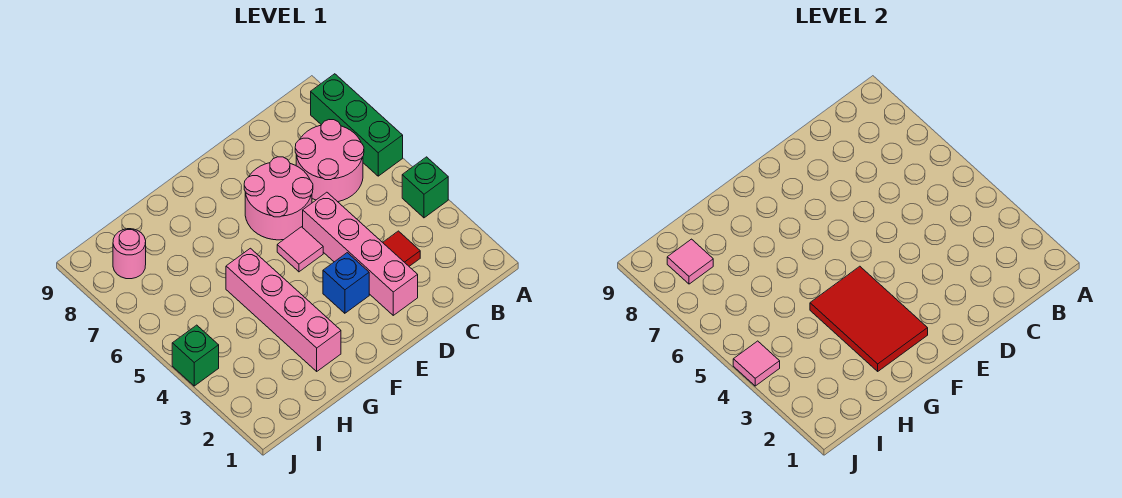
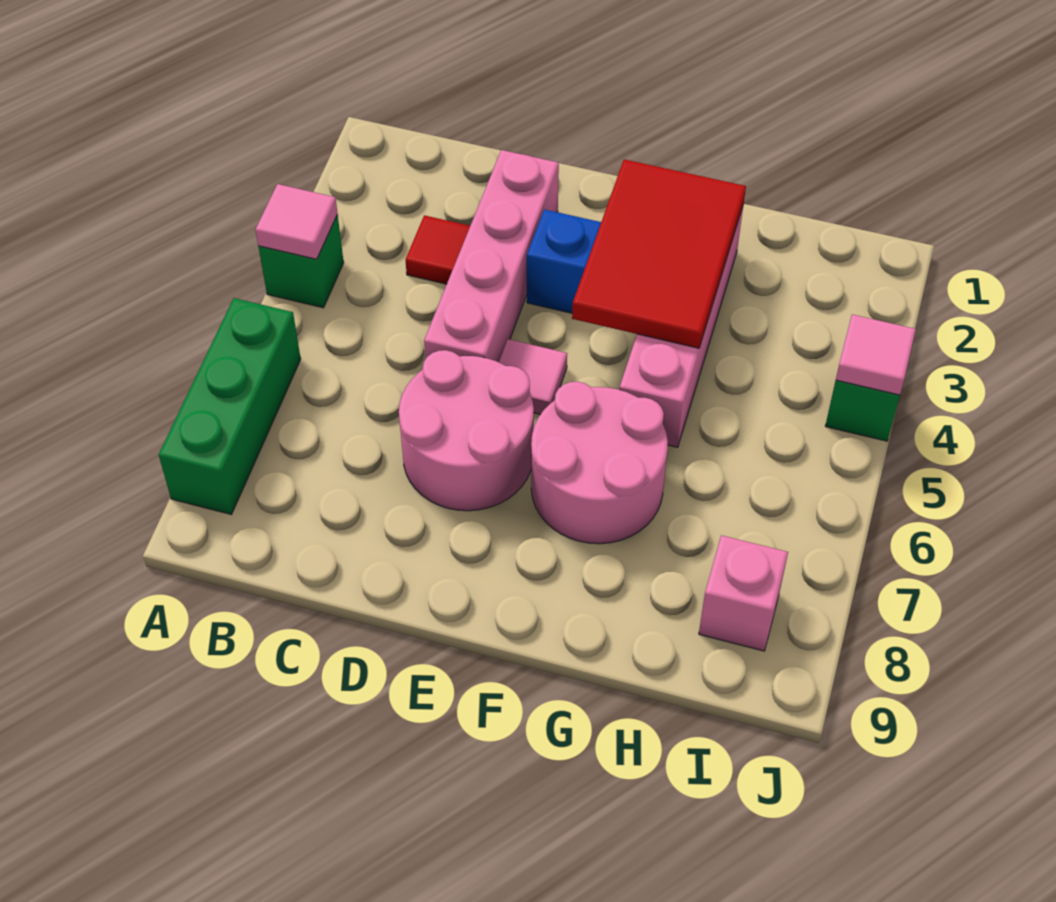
pink round brick B6:C7 level 1 -> pink round brick F6:G7 level 1
pink round brick I8 level 1 -> pink brick I8 level 1
pink tile I8 level 2 -> pink tile A4 level 2

